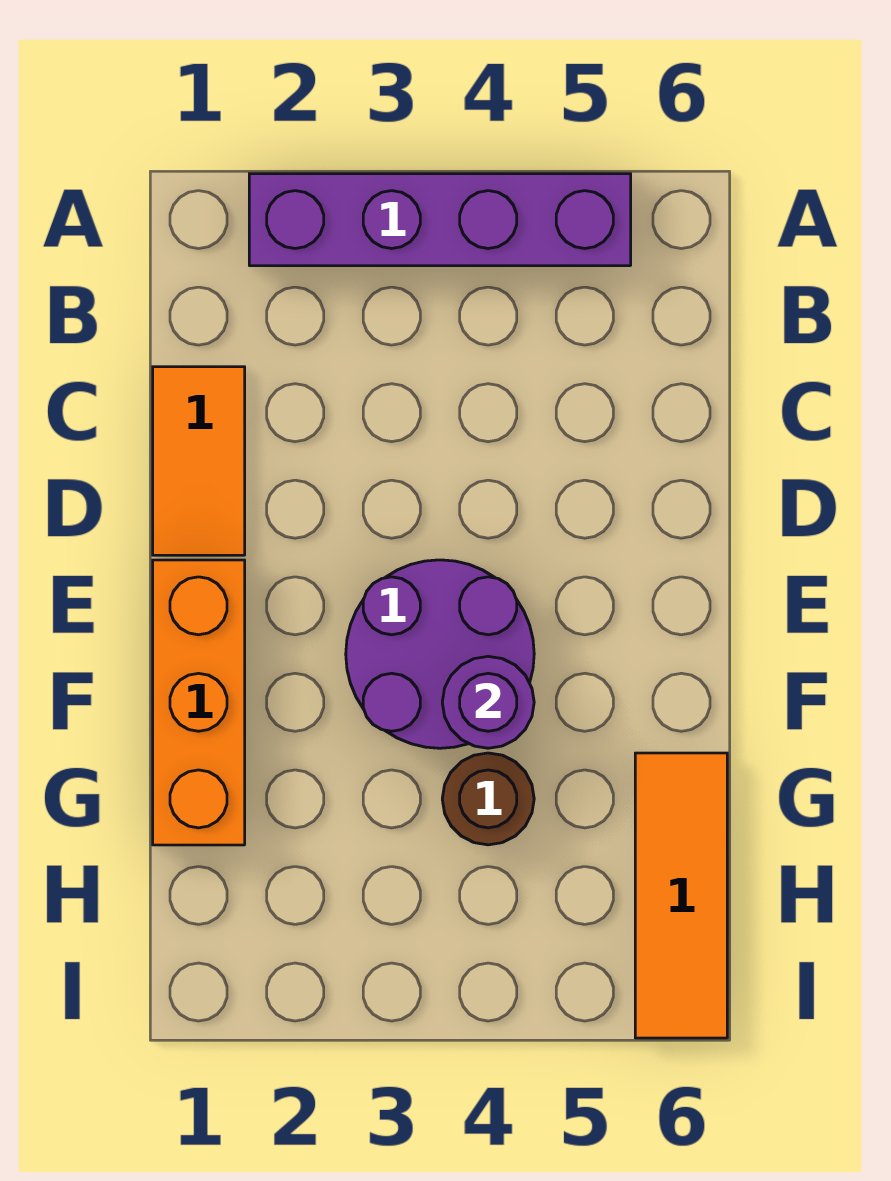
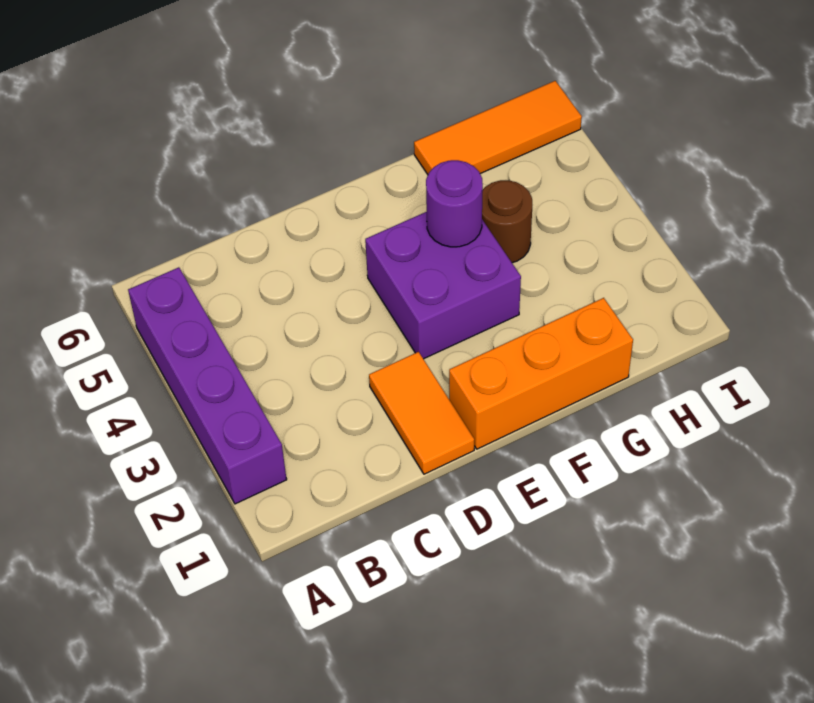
orange tile C1:D1 level 1 -> orange tile D1:D2 level 1
purple round brick E3:F4 level 1 -> purple brick E3:F4 level 1

